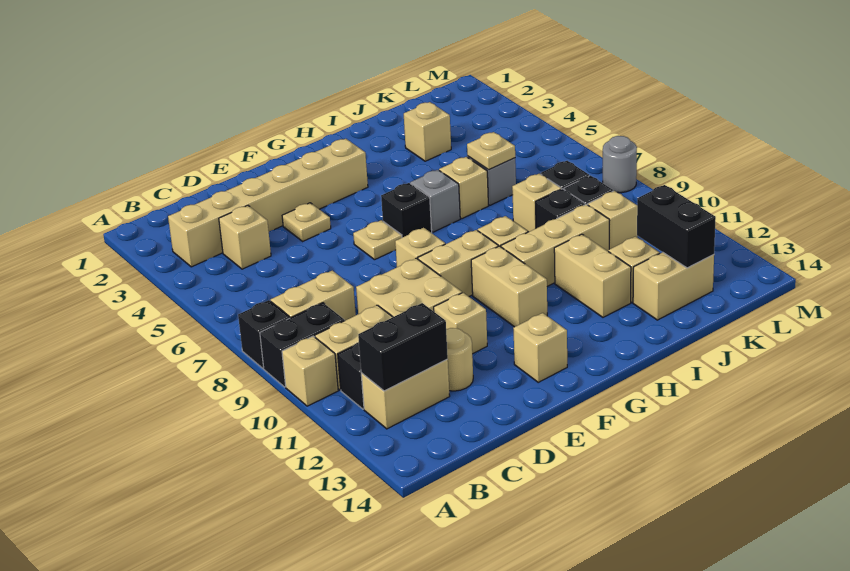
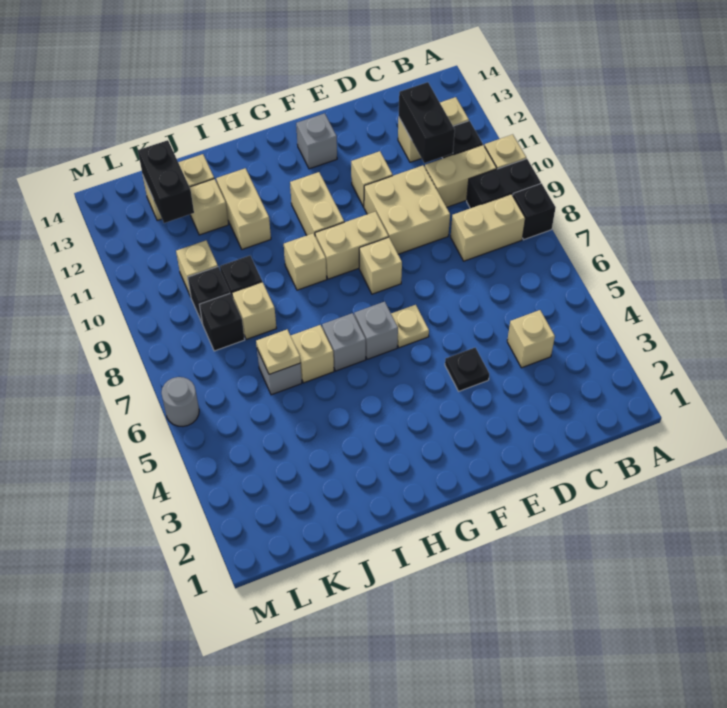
tan brick B3:G3 level 1 -> none
black brick B12:C12 level 2 -> black brick C11:C12 level 2
tan round brick D12 level 1 -> none
tan plate E4 level 1 -> black plate E4 level 1
tan brick F13 level 1 -> grey brick F13 level 1
black brick G6 level 1 -> grey brick G6 level 1
tan brick H10:J10 level 1 -> none
tan brick J3 level 1 -> none
grey round brick M8 level 1 -> grey round brick M6 level 1

